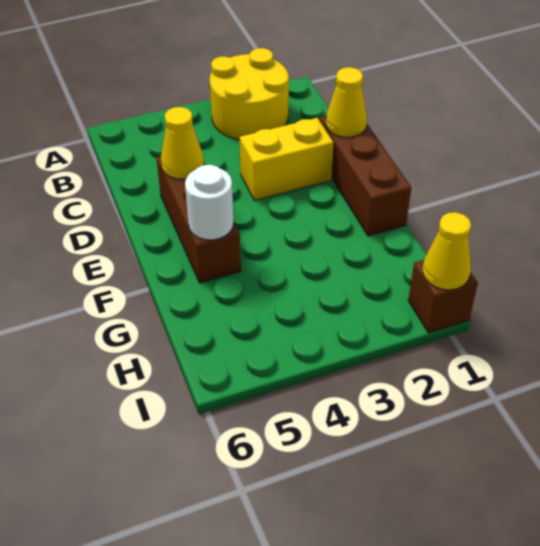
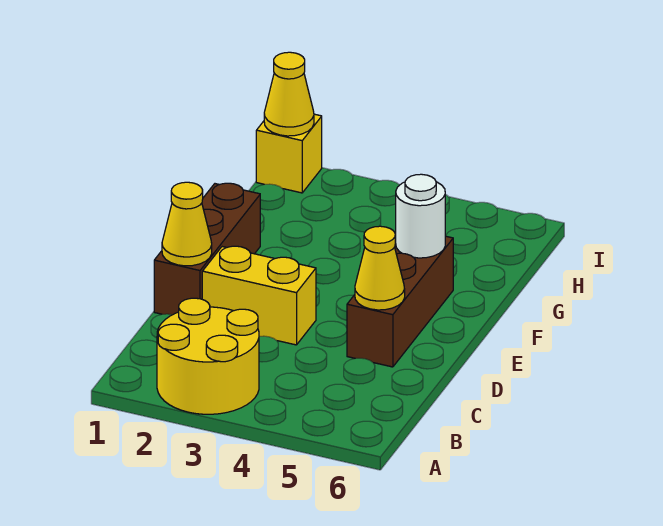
brown brick I1 level 1 -> yellow brick I1 level 1

